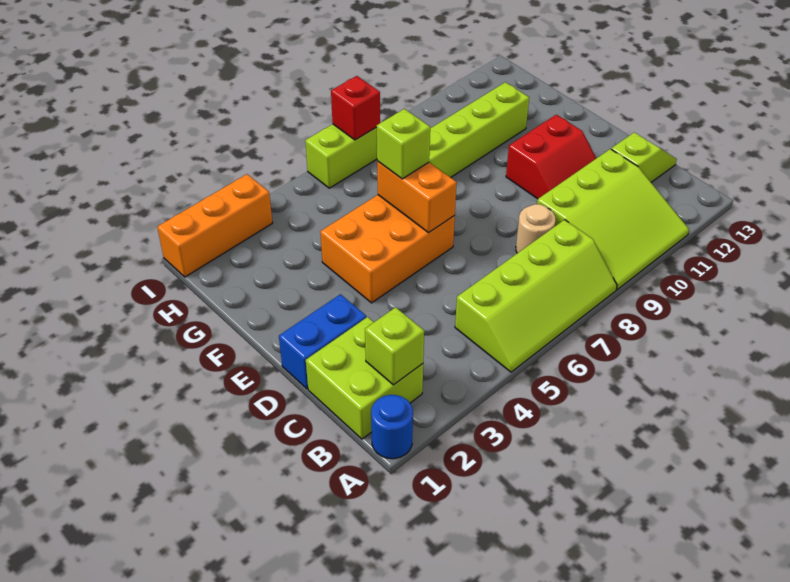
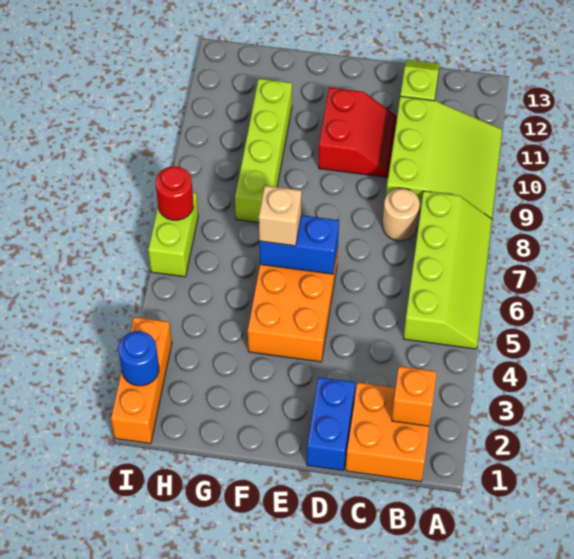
blue round brick A1 level 1 -> blue round brick I2 level 2
lime brick B1:C2 level 1 -> orange brick B1:C2 level 1
lime brick B2 level 2 -> orange brick B2 level 2
orange brick E6:F6 level 2 -> blue brick E6:F6 level 2
lime brick F6 level 3 -> tan brick F6 level 3
red brick I7 level 2 -> red round brick I7 level 2

